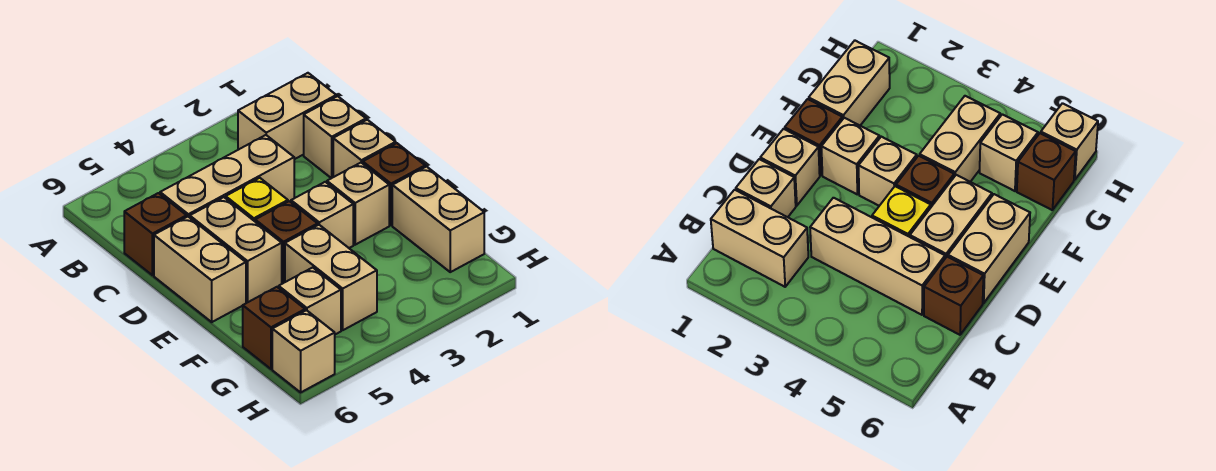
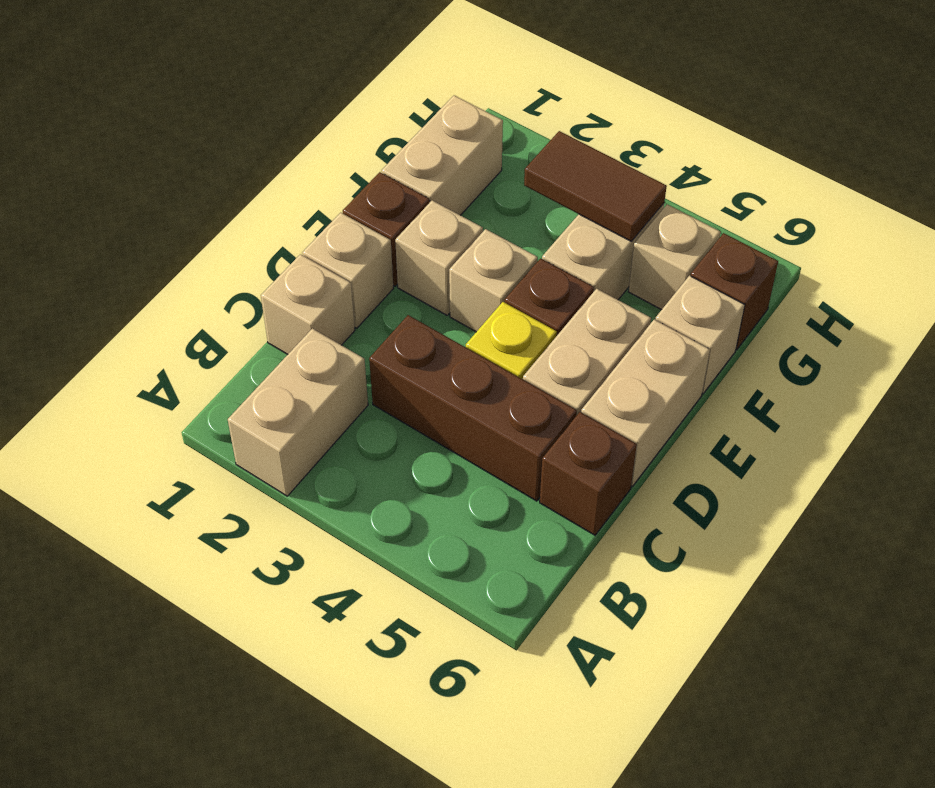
tan brick B1:B2 level 1 -> tan brick A2:B2 level 1
tan brick C3:C5 level 1 -> brown brick C3:C5 level 1
none -> brown tile G3:G4 level 2
tan brick H6 level 1 -> tan brick F6 level 1

